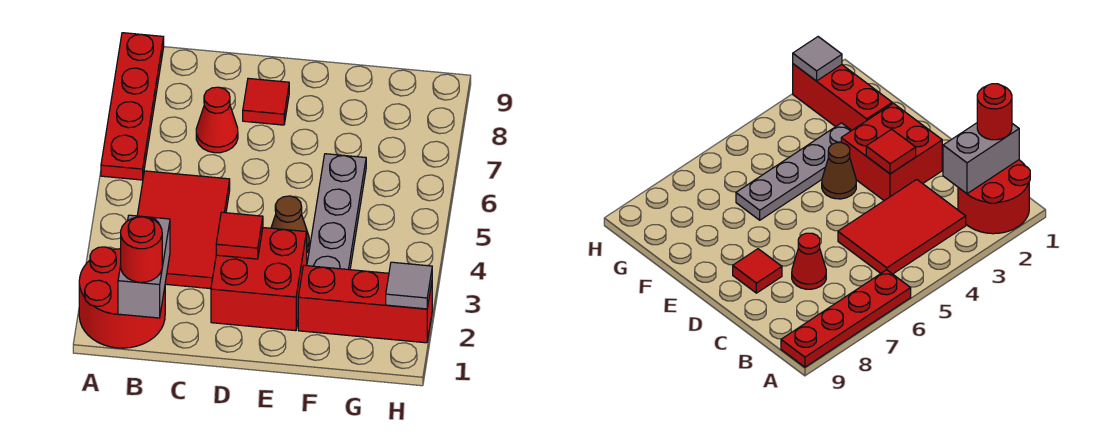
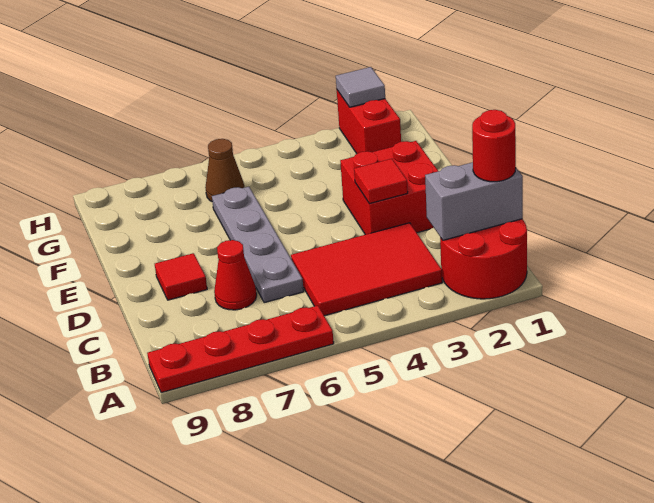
brown cone E4 level 1 -> brown cone G6 level 1
red brick F2:H2 level 1 -> red brick G2:H2 level 1
grey plate F3:F6 level 1 -> grey plate C6:F6 level 1

